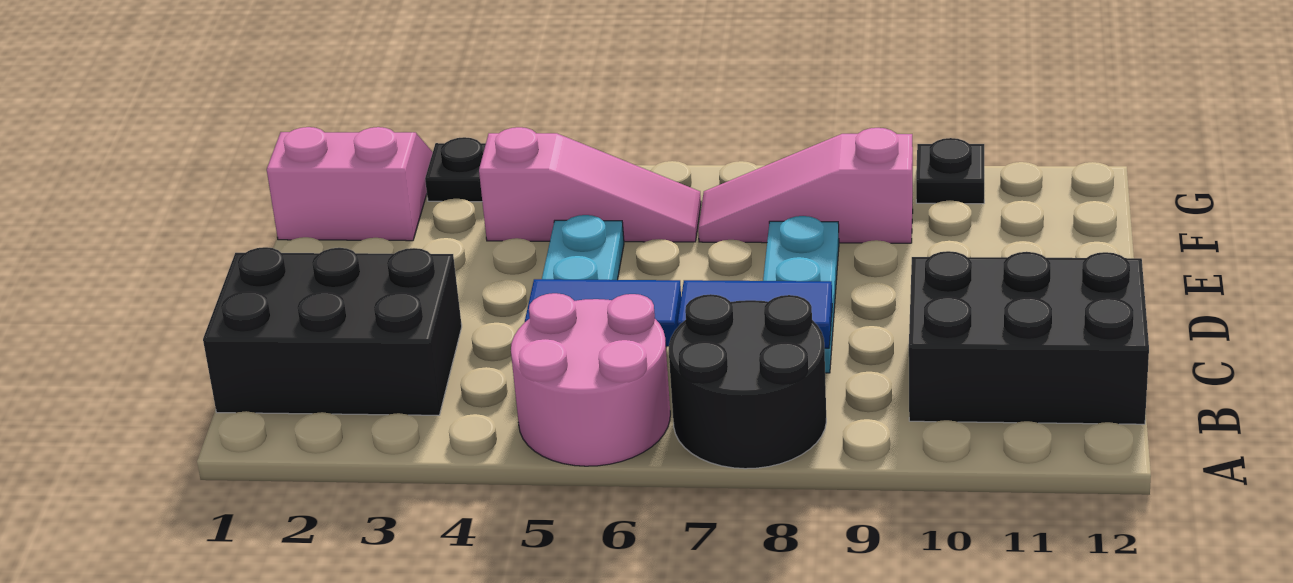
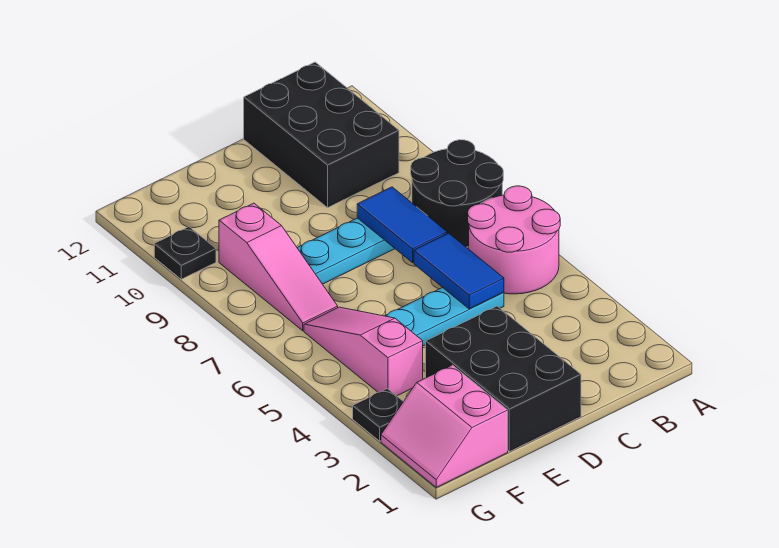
black brick B1:C3 level 1 -> black brick D1:E3 level 1

